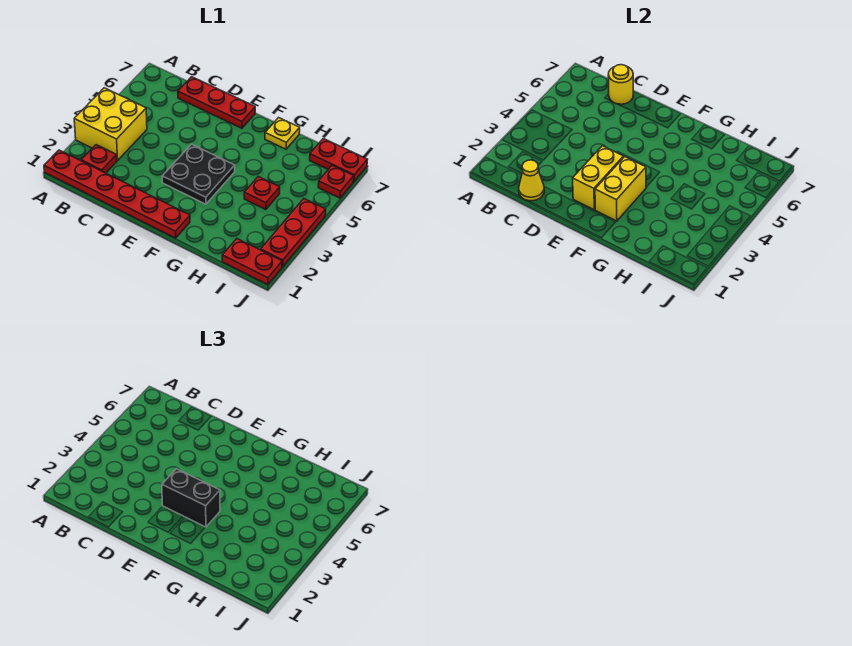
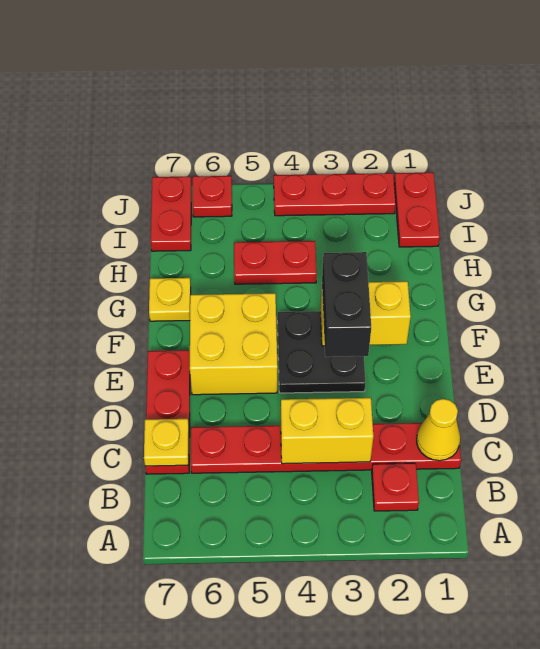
red plate A1:F1 level 1 -> red plate C1:C6 level 1
yellow brick A3:B4 level 1 -> yellow brick E5:F6 level 1
yellow round brick C7 level 2 -> yellow plate C7 level 2
yellow brick E2:E3 level 2 -> yellow brick C3:C4 level 2
red plate H4 level 1 -> red plate H4:H5 level 1

